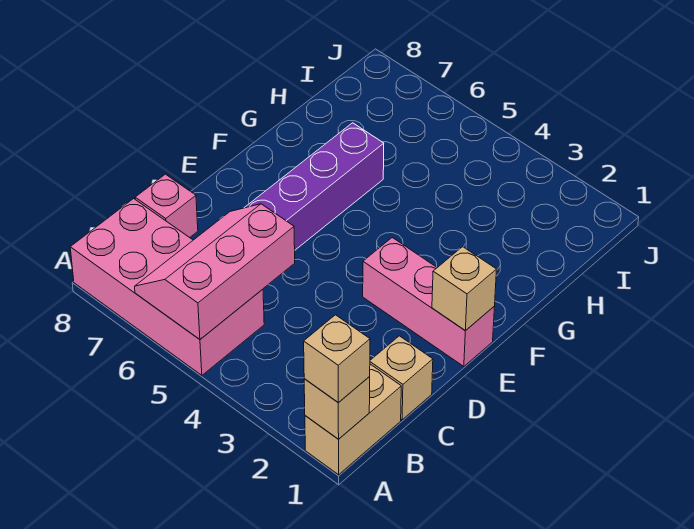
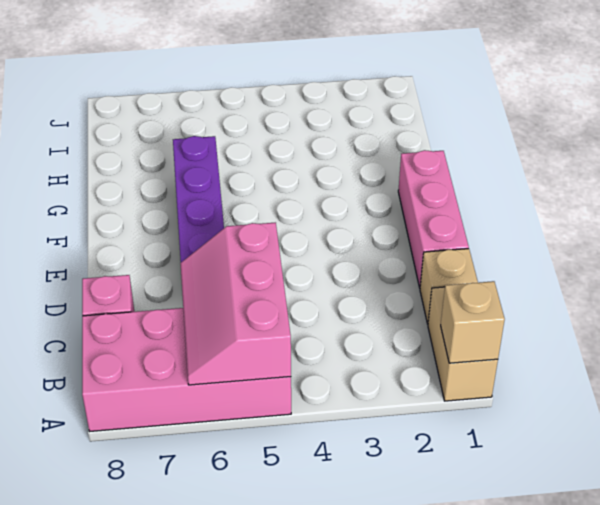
tan brick A1 level 3 -> none
pink brick E1:E3 level 1 -> pink brick D1:F1 level 1
tan brick E1 level 2 -> none

